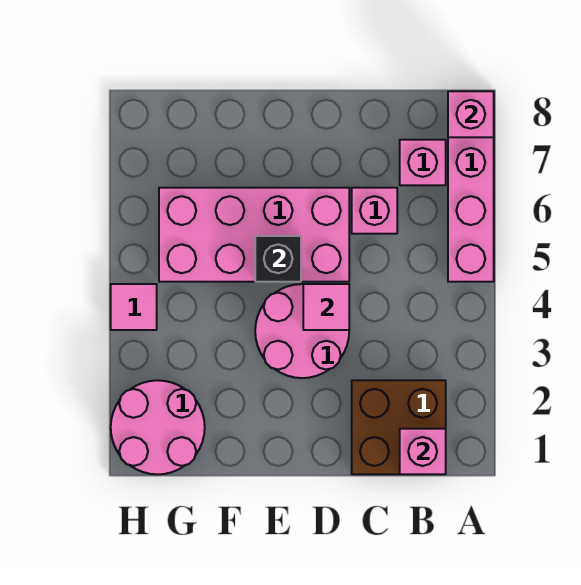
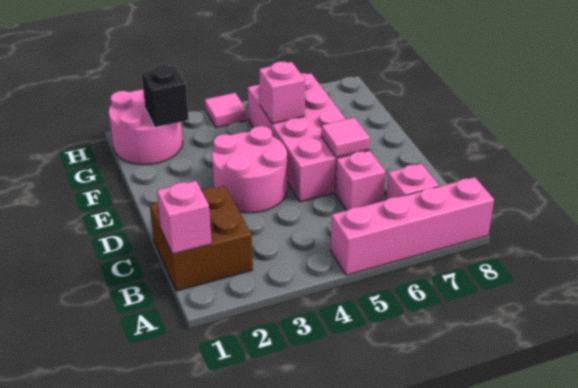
pink brick A8 level 2 -> pink brick F5 level 2
pink tile D4 level 2 -> pink tile D6 level 2
black brick E5 level 2 -> black brick G2 level 2

